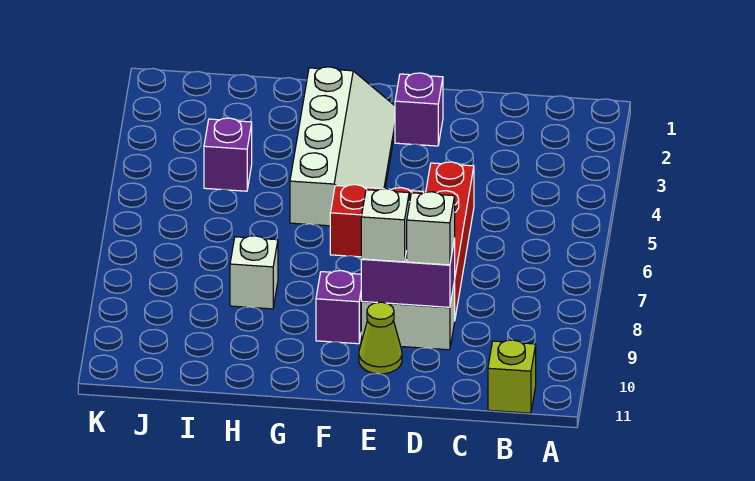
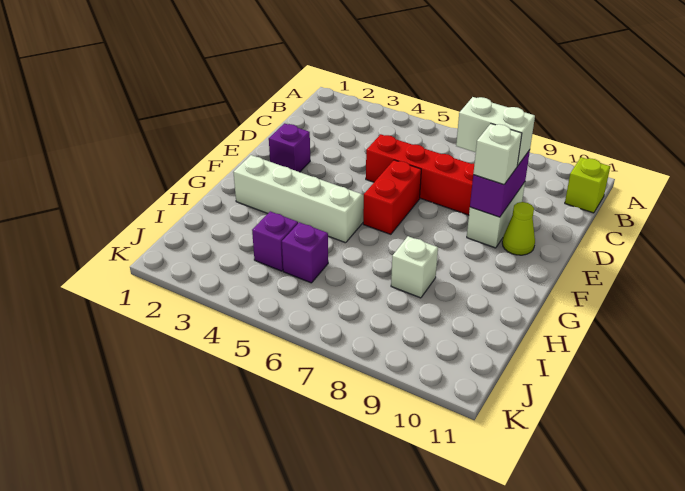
white brick D9 level 3 -> white brick D8:D9 level 3
purple brick F9 level 1 -> purple brick I5 level 1

